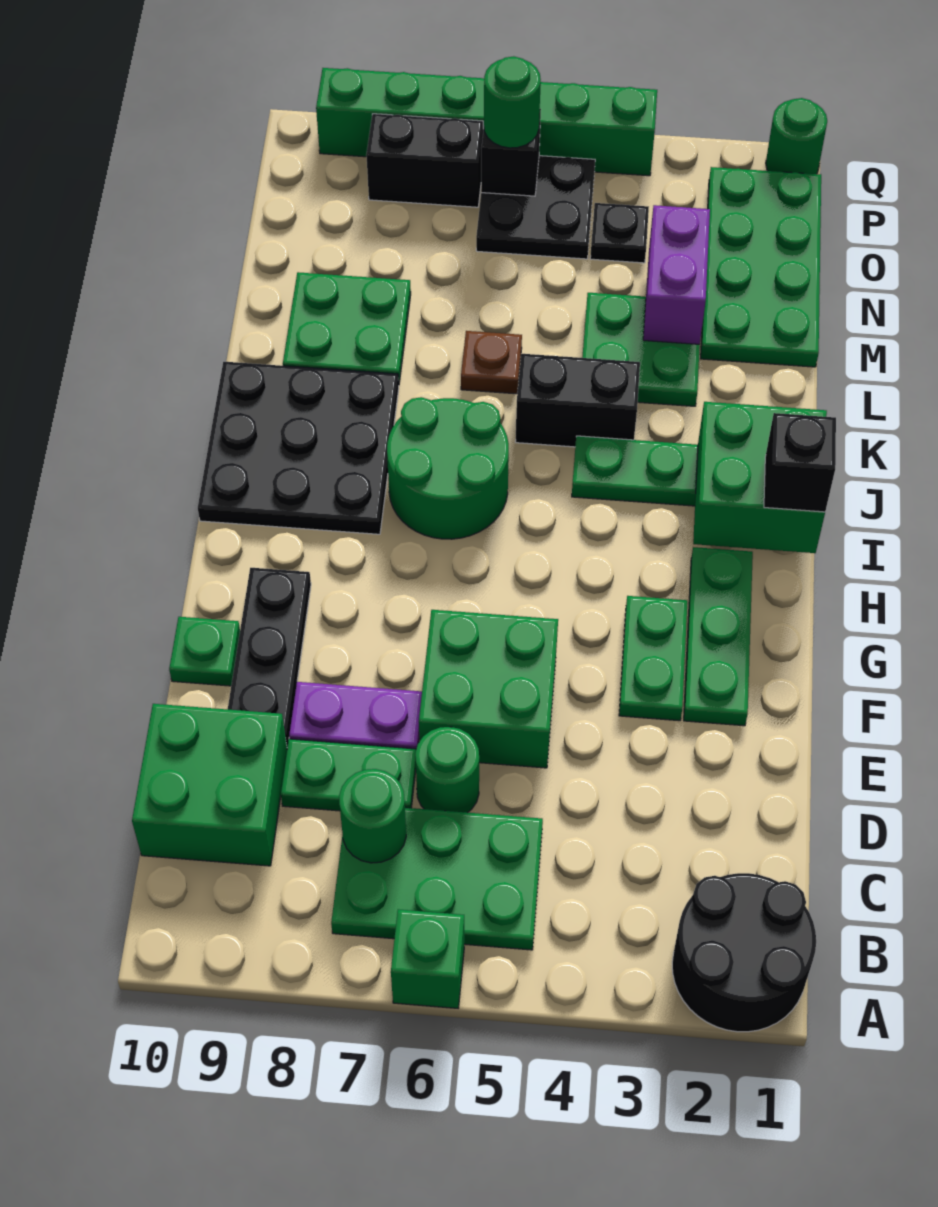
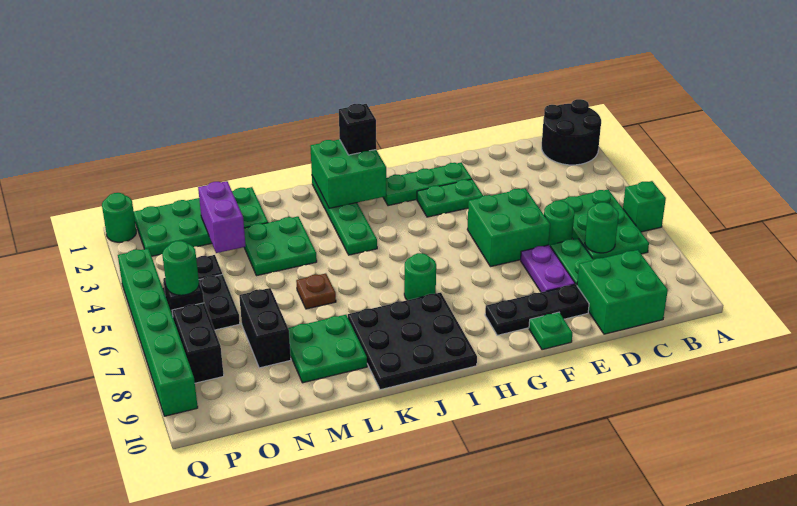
green round brick I6:J7 level 1 -> green round brick I7 level 1
black brick K4:K5 level 1 -> black brick N7:N8 level 1
purple brick M3:N3 level 2 -> purple brick N2:N3 level 2

